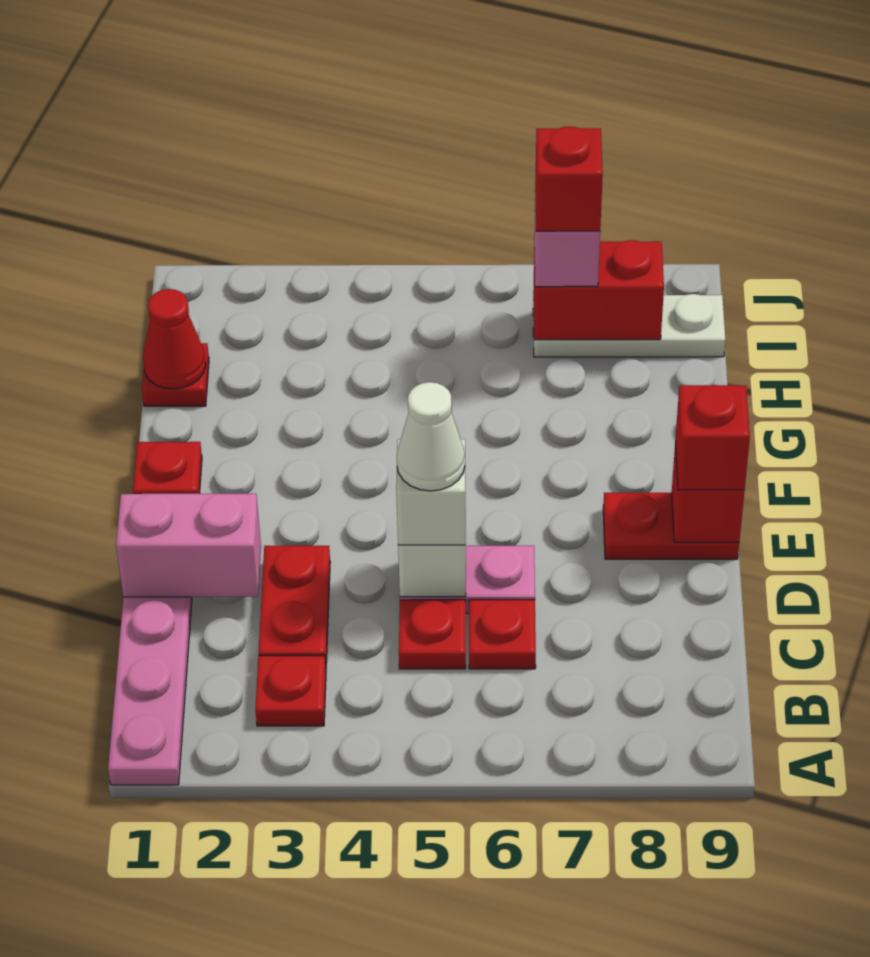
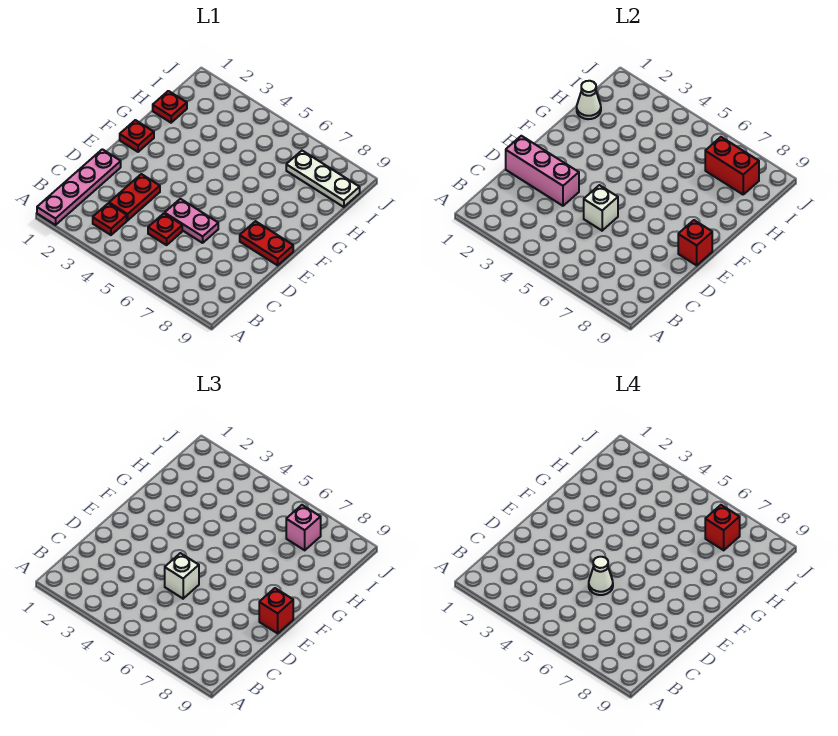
red plate C6 level 1 -> none
pink brick D1:D2 level 2 -> pink brick D1:D3 level 2
red cone H1 level 2 -> white cone H1 level 2

